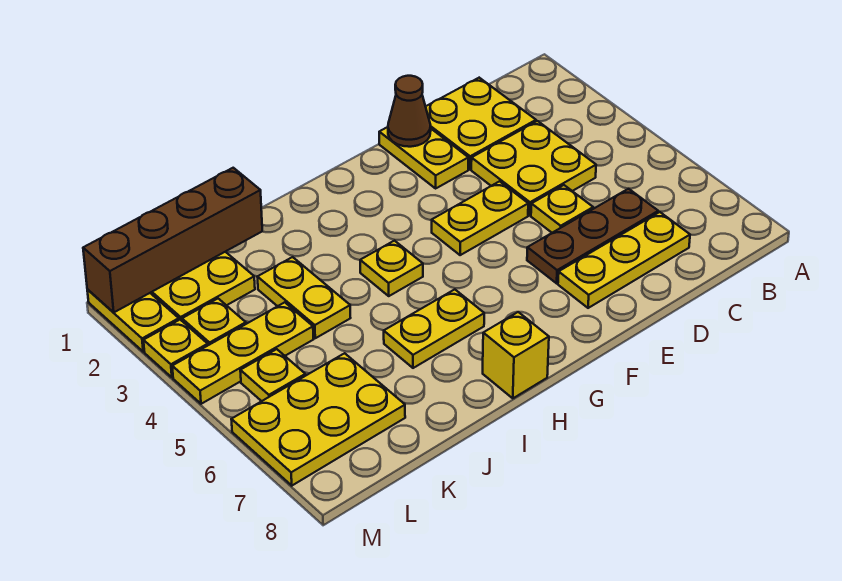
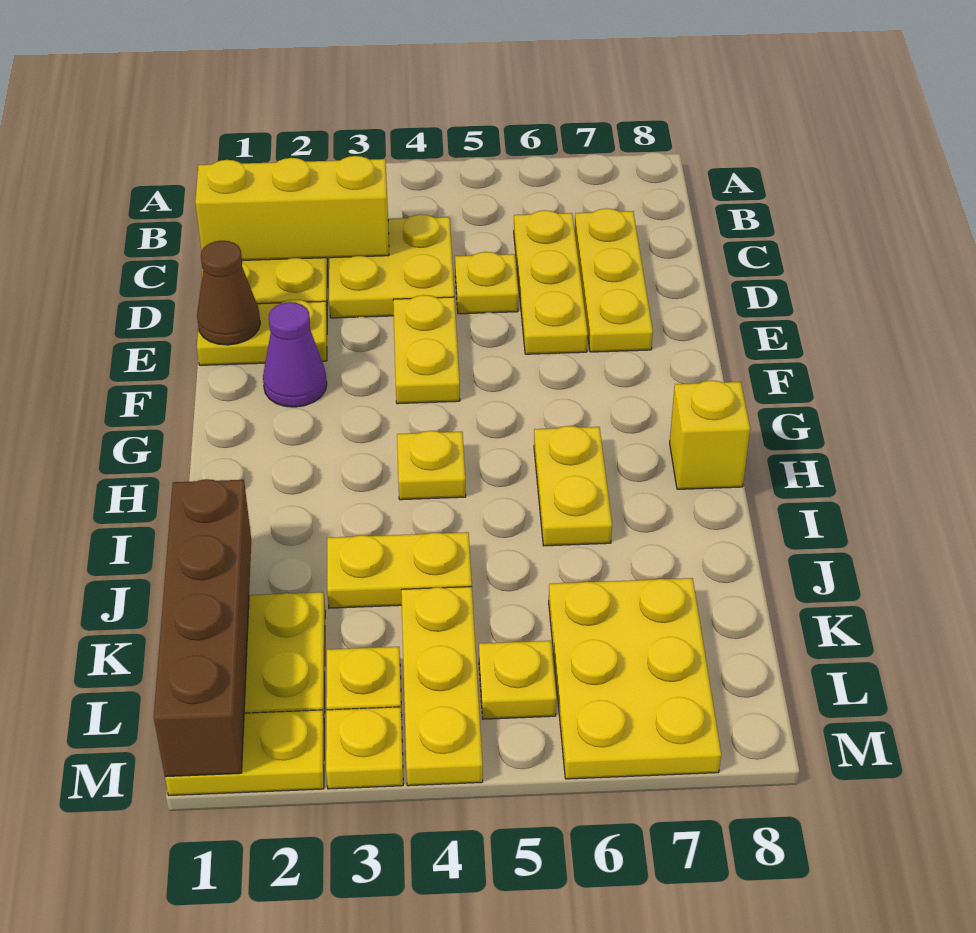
none -> yellow brick C1:C3 level 2
brown plate C6:E6 level 1 -> yellow plate C6:E6 level 1
none -> purple cone F2 level 1

